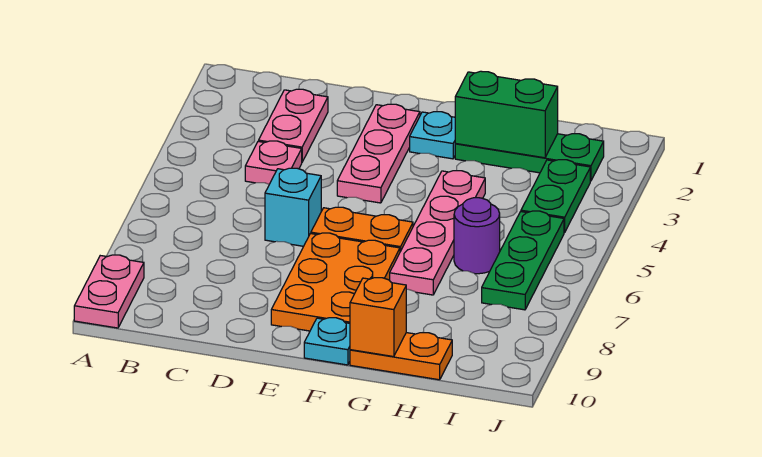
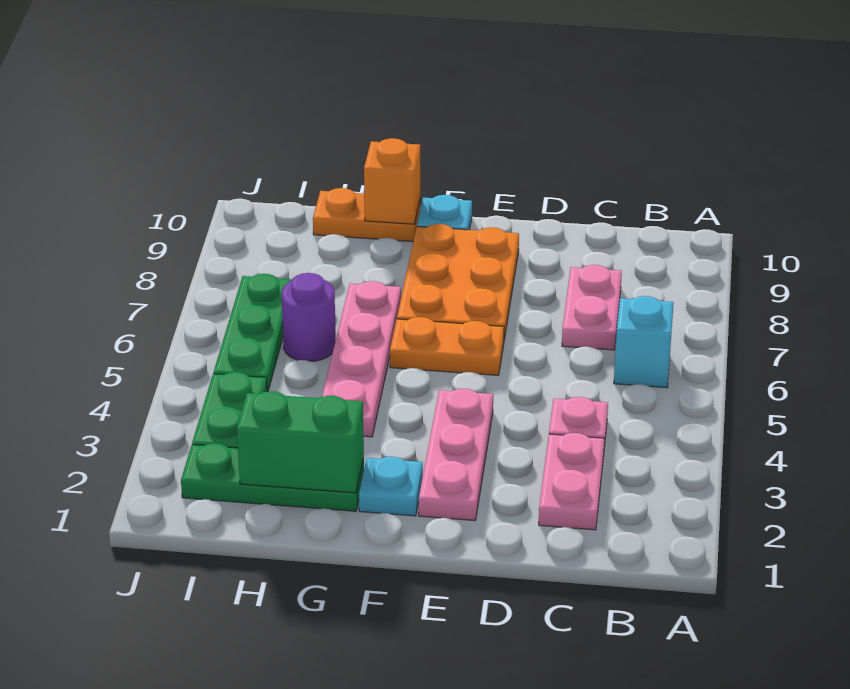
pink plate A9:A10 level 1 -> pink plate C7:C8 level 1
cyan brick D6 level 1 -> cyan brick B6 level 1

